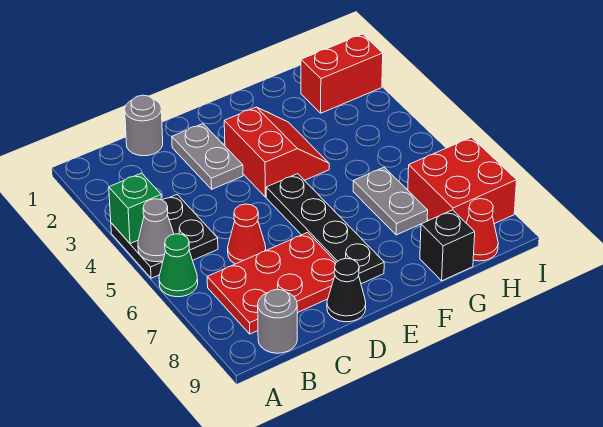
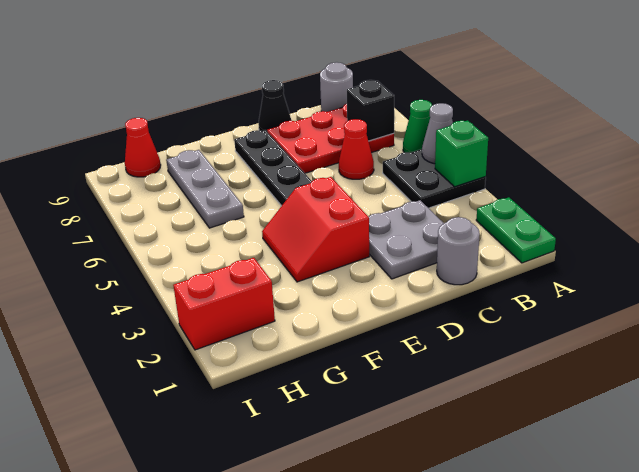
none -> green plate A1:A2 level 1
grey plate D2:D3 level 1 -> grey plate C2:D3 level 1
grey plate G6:G7 level 1 -> grey plate G6:G8 level 1
black brick G9 level 1 -> black brick B7 level 2
red brick H7:I8 level 1 -> none

